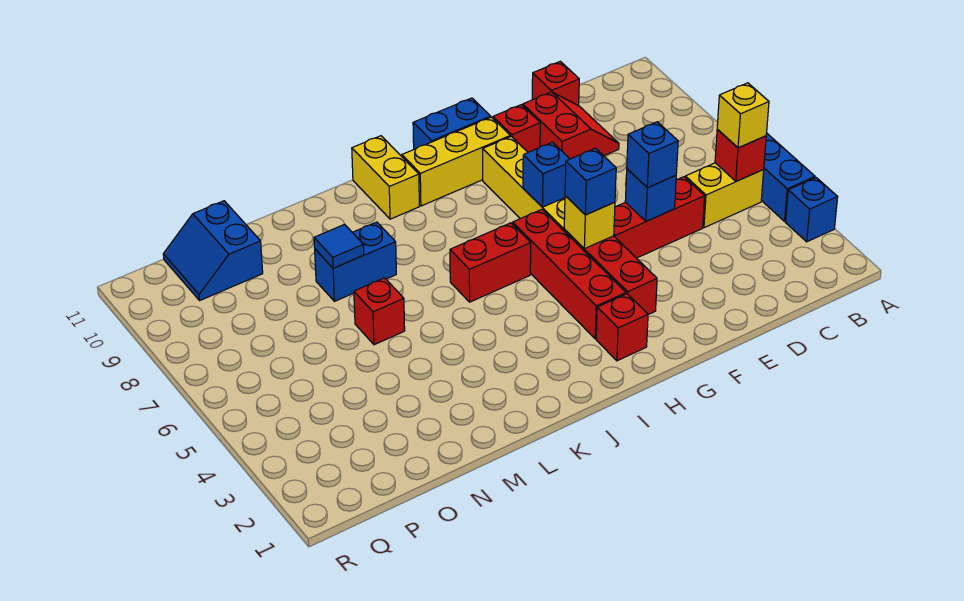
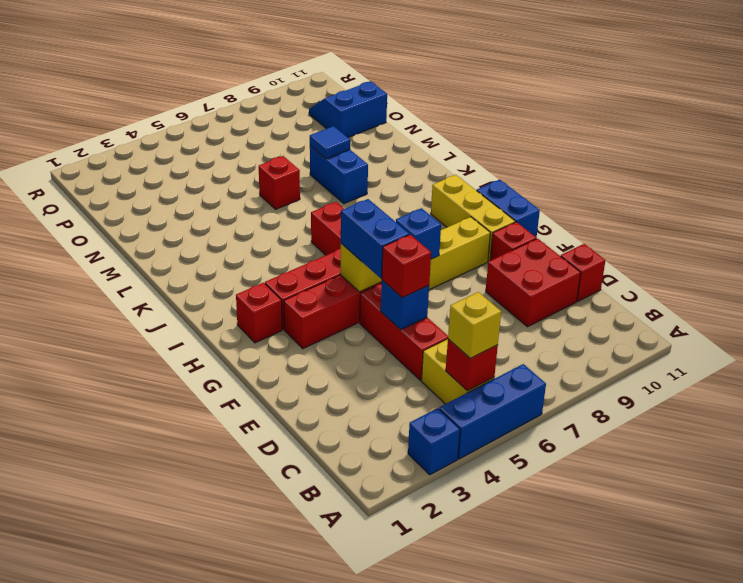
red slope D9:E10 level 1 top E -> red brick D9:E10 level 1
blue brick E5 level 3 -> red brick E5 level 3
blue brick G5 level 3 -> blue brick F5:G5 level 3
yellow brick J10:J11 level 1 -> none

